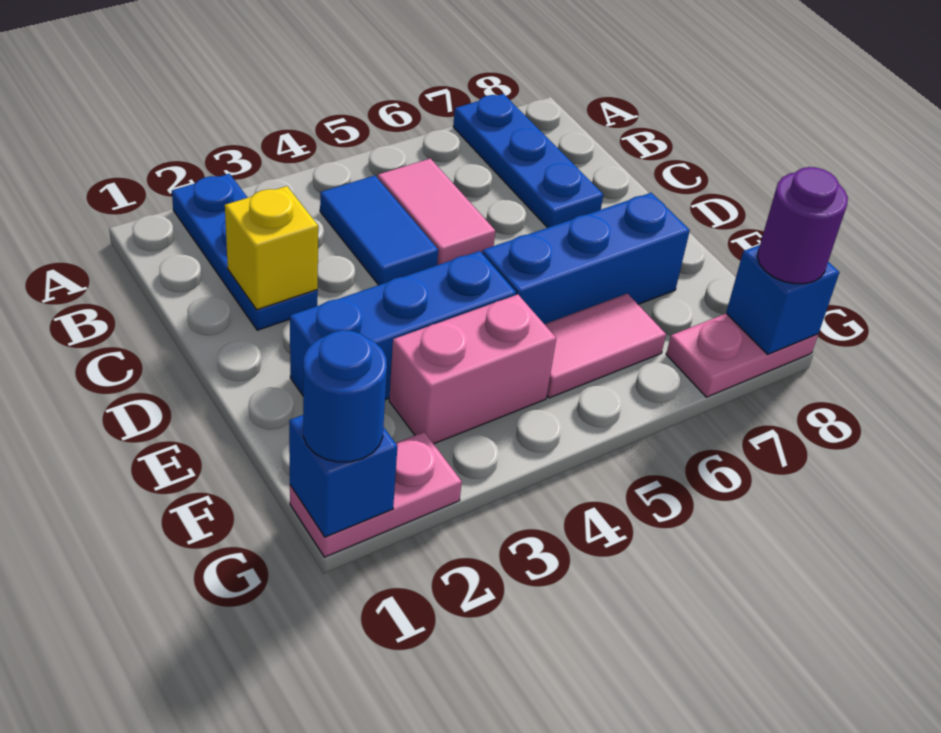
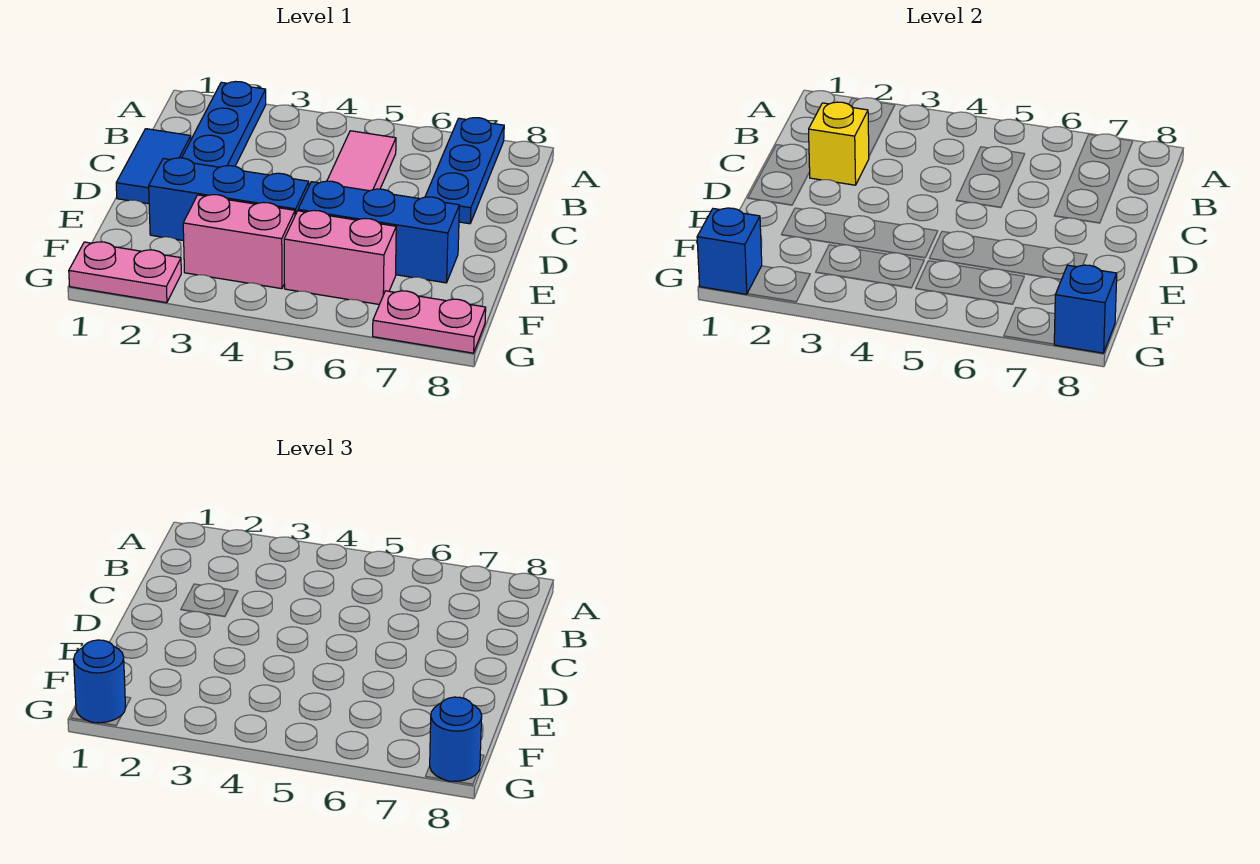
blue tile B4:C4 level 1 -> blue tile C1:D1 level 1
pink tile F5:F6 level 1 -> pink brick F5:F6 level 1
purple round brick G8 level 3 -> blue round brick G8 level 3

